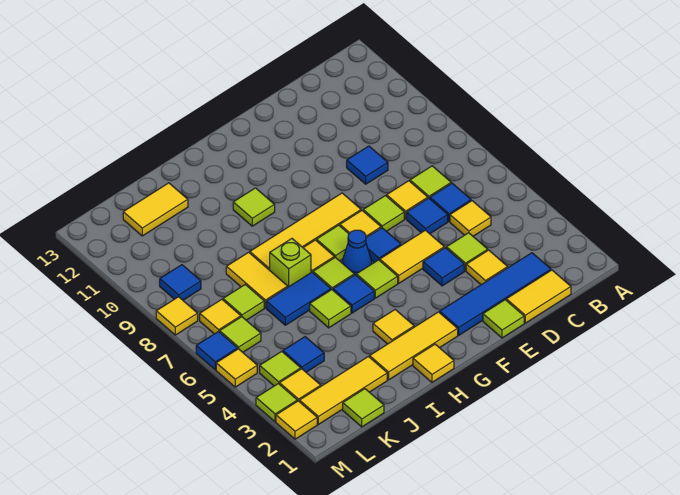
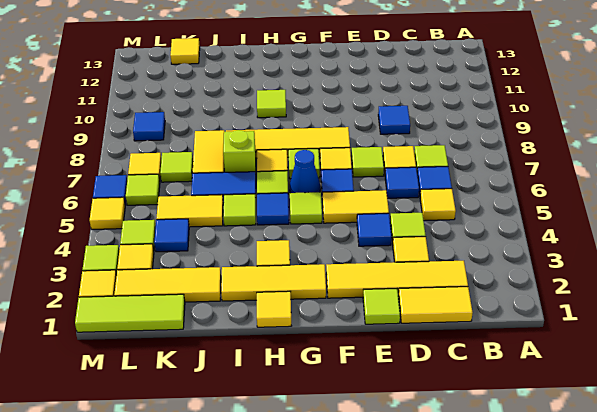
blue tile C2:F2 level 1 -> yellow tile C2:F2 level 1
yellow tile J12:K12 level 1 -> yellow tile J5:K5 level 1
lime tile K1 level 1 -> lime tile K1:M1 level 1
yellow tile M8 level 1 -> yellow tile K13 level 1

